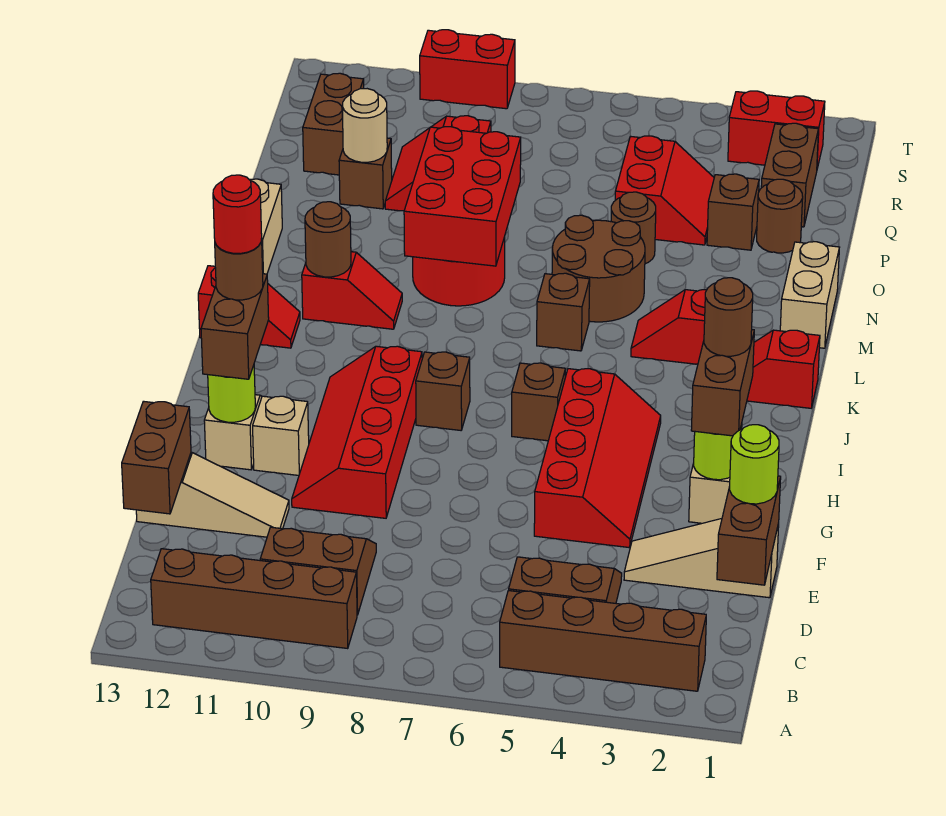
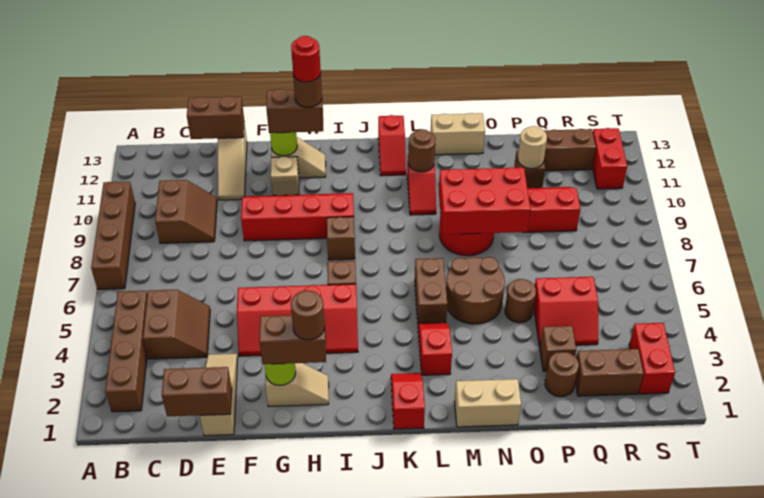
brown brick B9:B12 level 1 -> brown brick A7:A10 level 1
lime round brick E1 level 3 -> none
brown brick L6 level 1 -> brown brick L5:L6 level 1
red brick T9:T10 level 1 -> red brick S11:S12 level 1

